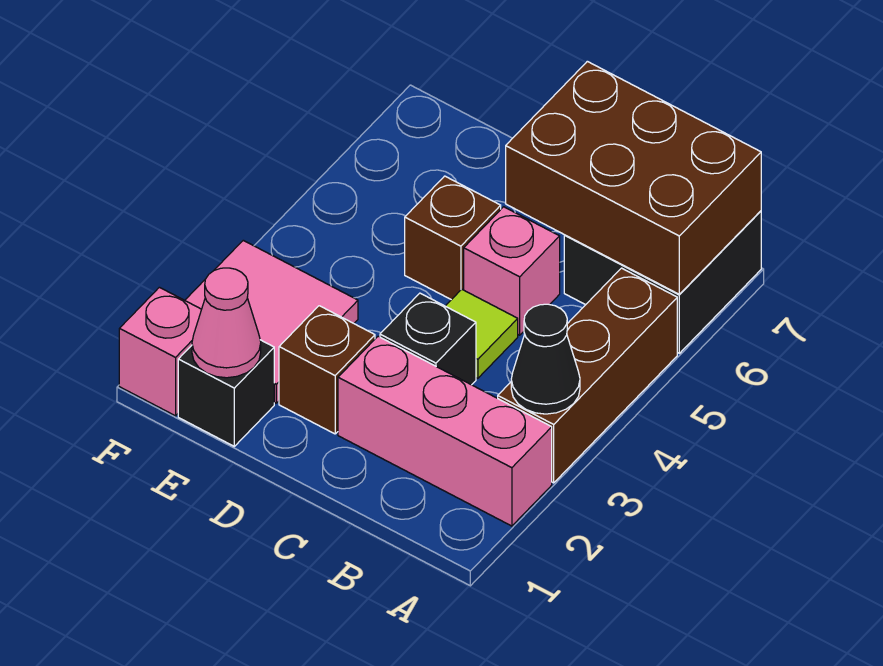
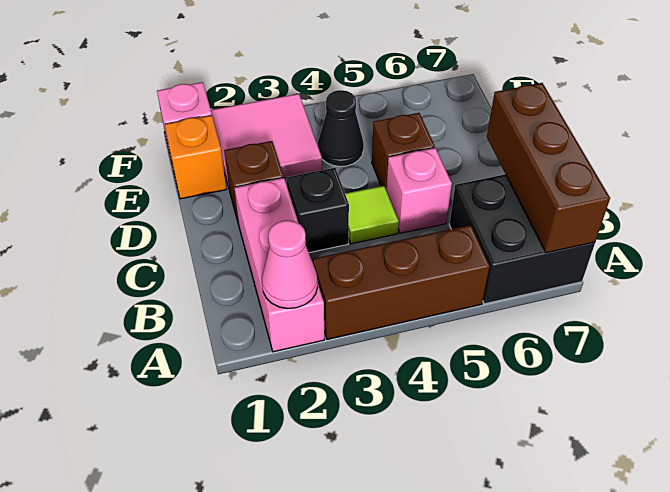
black cone A3 level 2 -> black cone E4 level 1
brown brick A6:C7 level 2 -> brown brick A7:C7 level 2
black brick E1 level 1 -> orange brick E1 level 1
pink cone E1 level 2 -> pink cone A2 level 2

